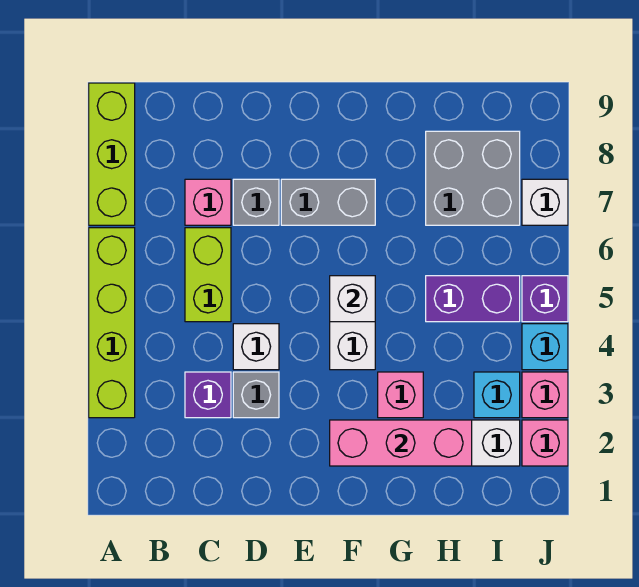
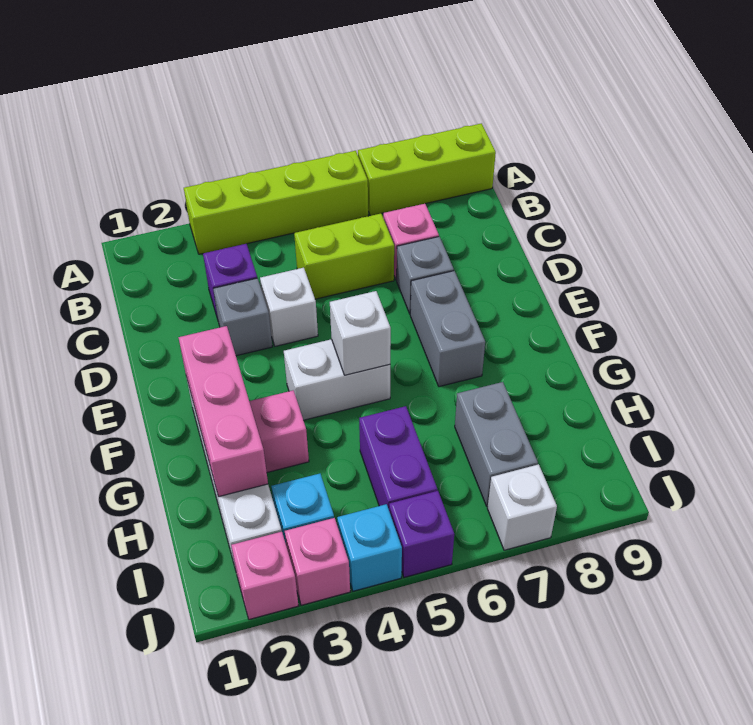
grey brick H7:I8 level 1 -> grey brick H7:I7 level 1

